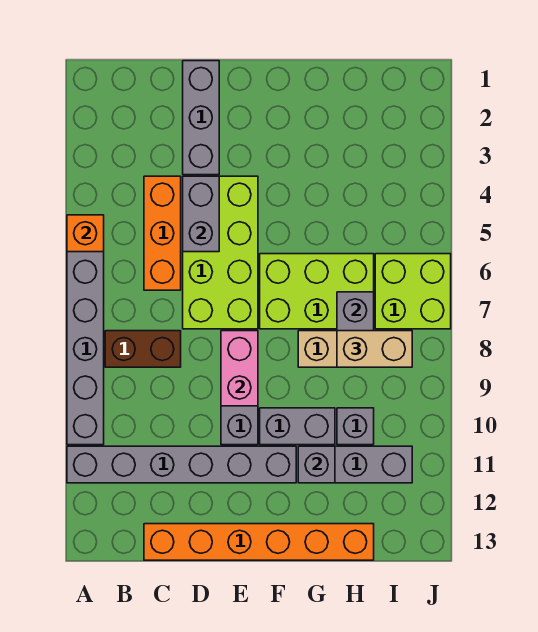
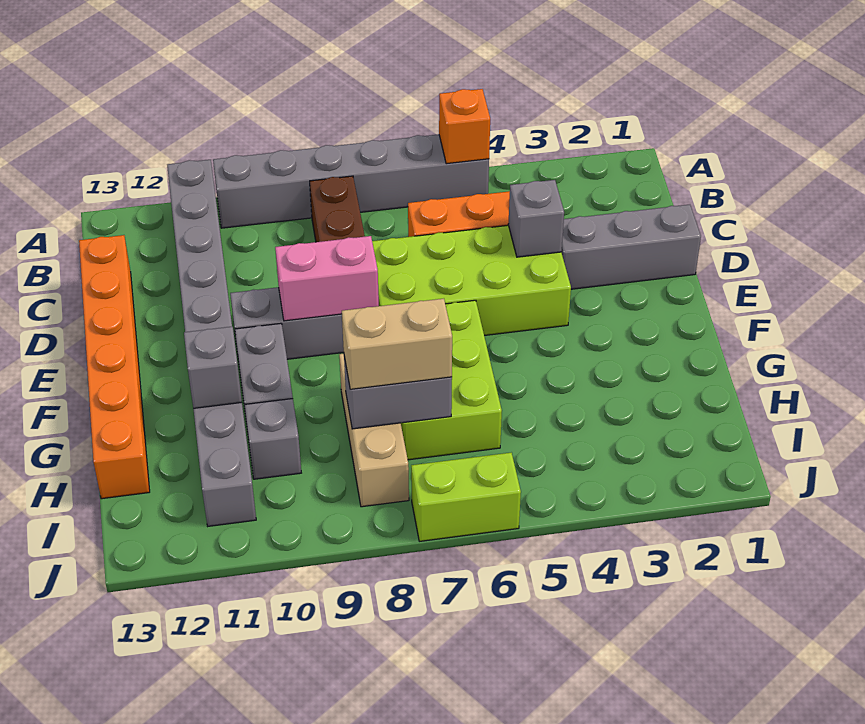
grey brick D4:D5 level 2 -> grey brick D4 level 2
tan brick H8:I8 level 3 -> tan brick H7:H8 level 3
lime brick I6:J7 level 1 -> lime brick J6:J7 level 1

